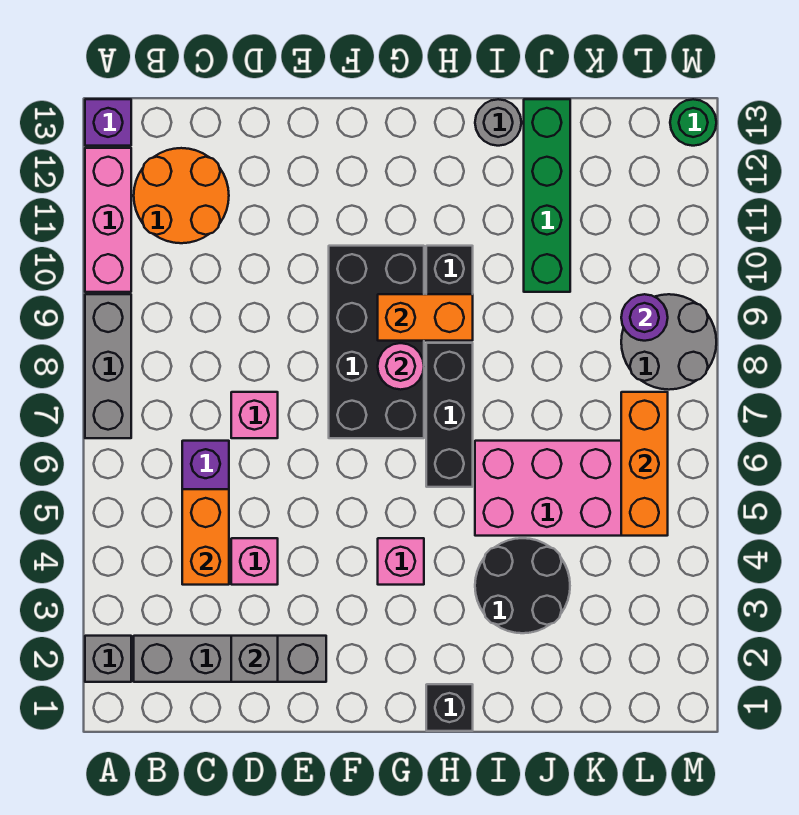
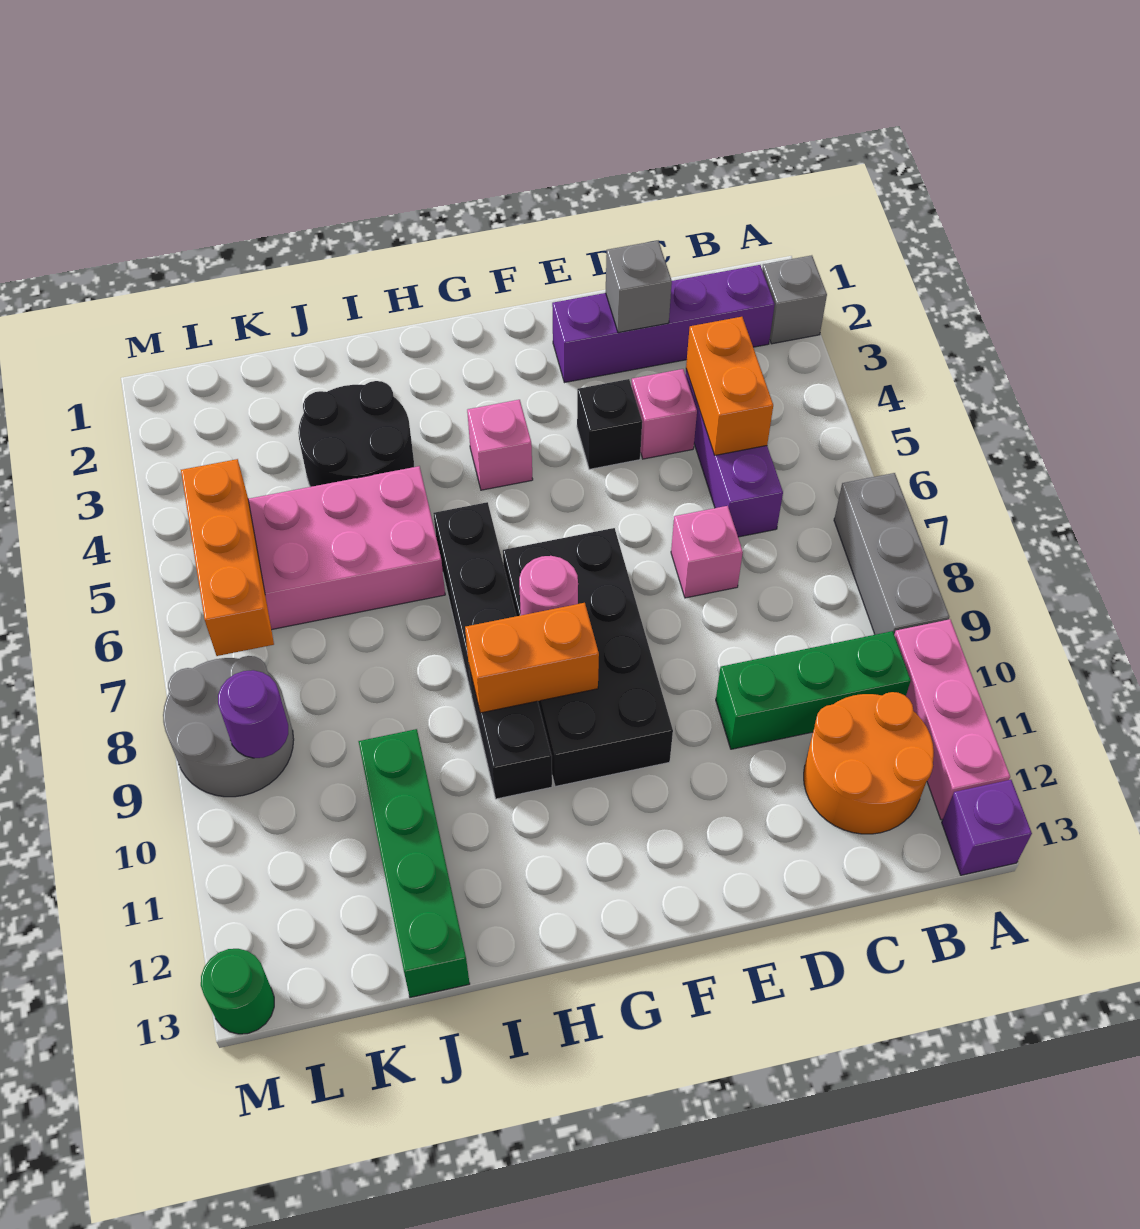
grey brick B2:E2 level 1 -> purple brick B2:E2 level 1
none -> green brick B10:D10 level 1
black brick H1 level 1 -> black brick E4 level 1
grey round brick I13 level 1 -> none

